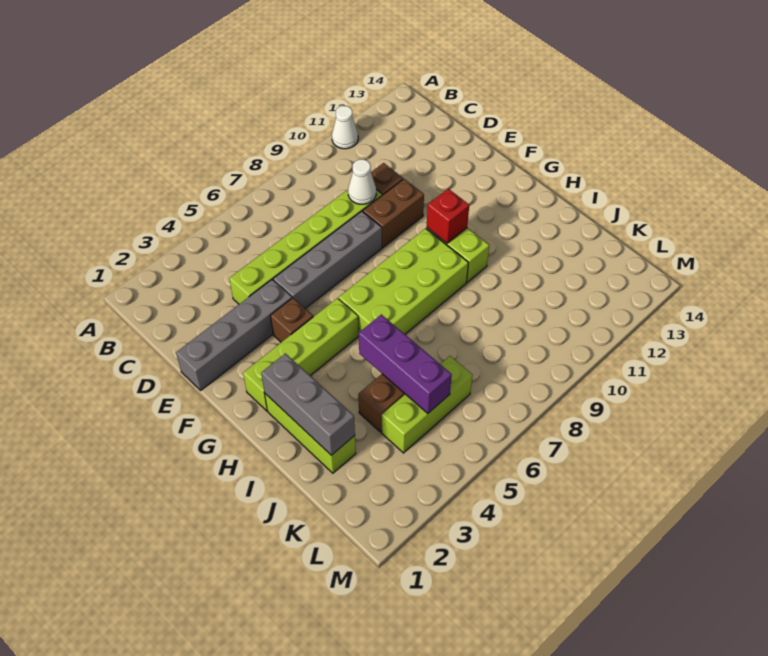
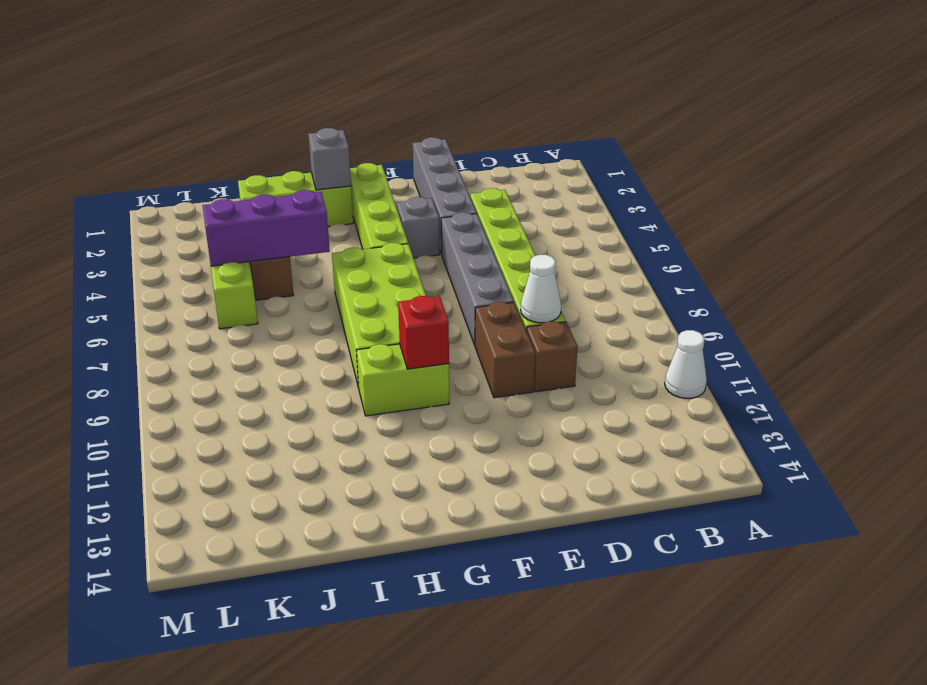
brown brick F4 level 1 -> grey brick F4 level 1
grey brick H2:J2 level 2 -> grey brick H2 level 2

